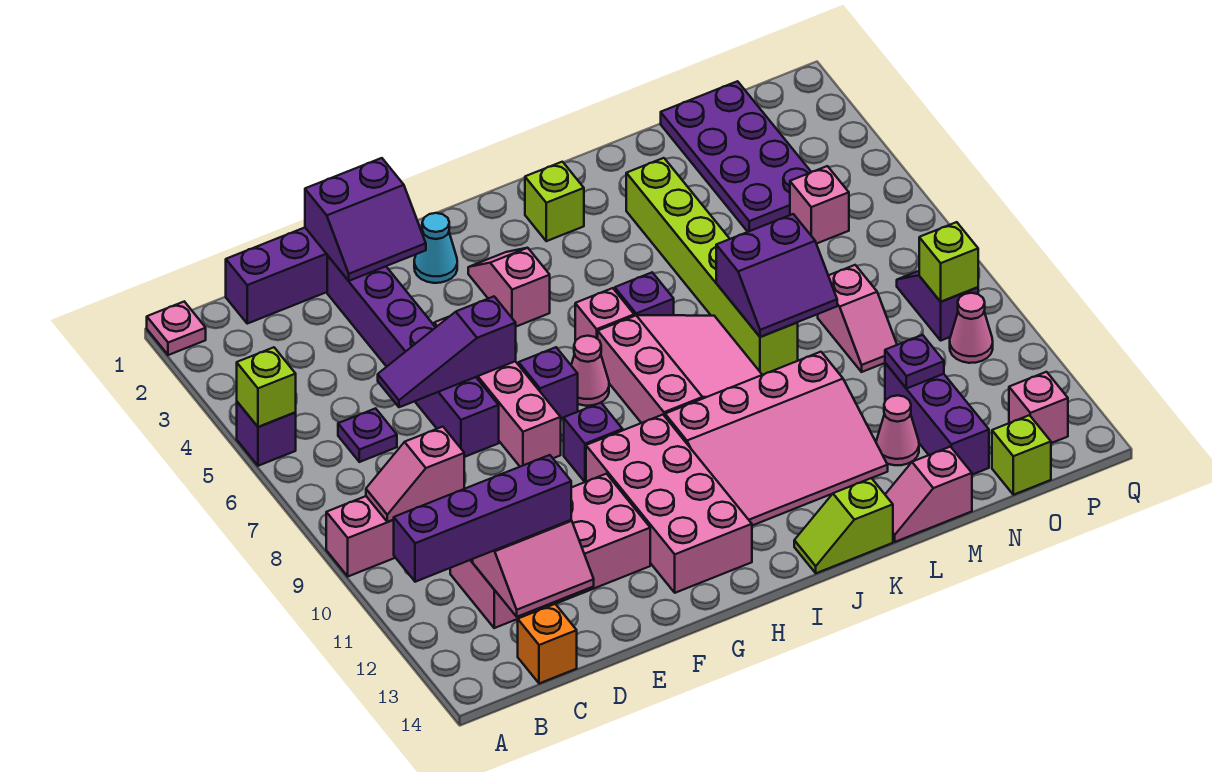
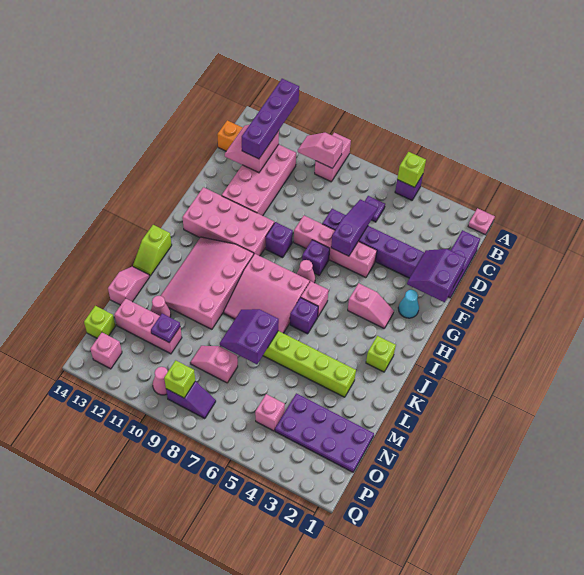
pink slope B9:C9 level 2 top C -> pink slope B9:B10 level 2 top 9
lime slope J14:K14 level 1 top K -> lime slope J14:K14 level 1 top J
purple brick N11:N13 level 1 -> pink brick N11:N13 level 1

